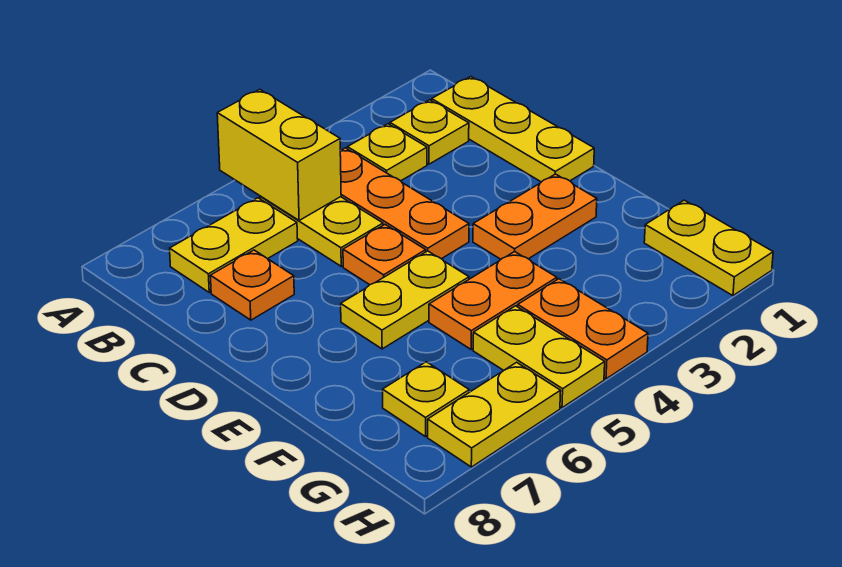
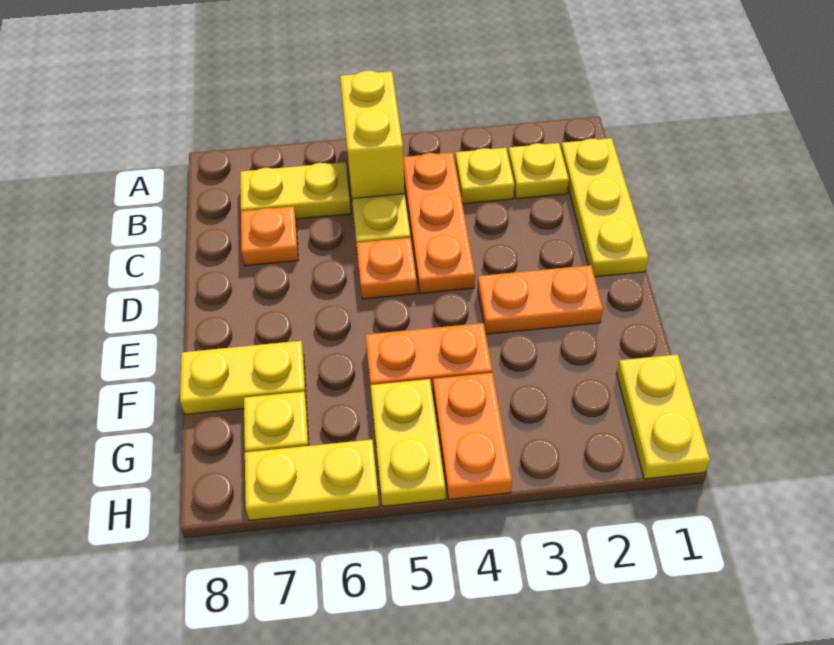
yellow plate E5:E6 level 1 -> yellow plate F7:F8 level 1

